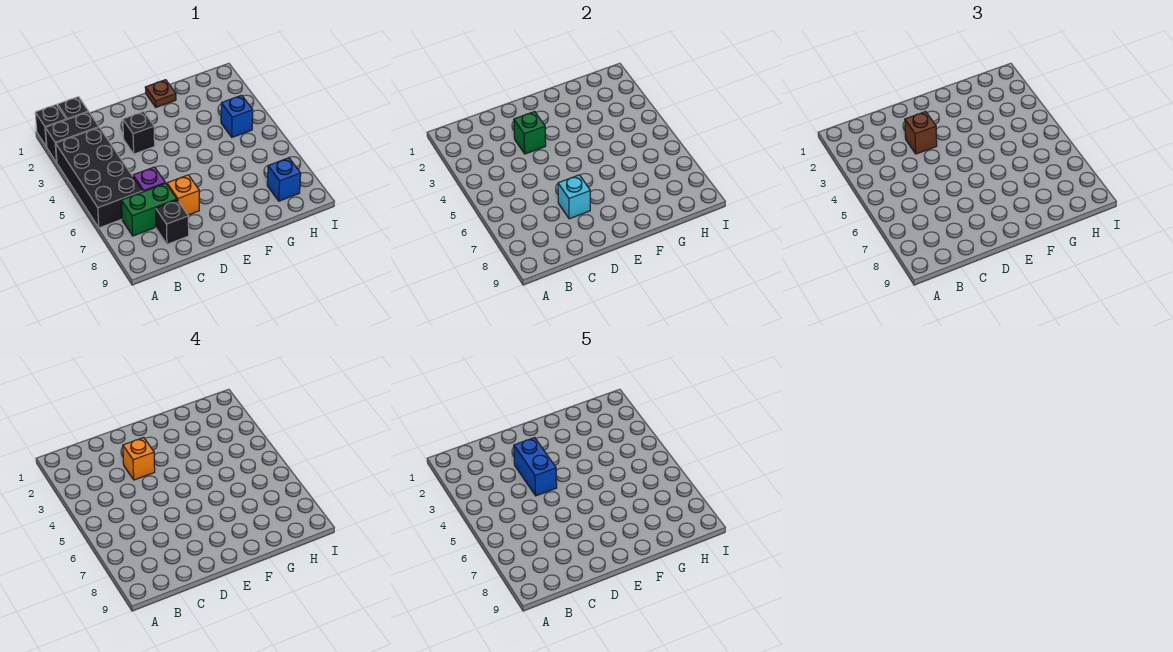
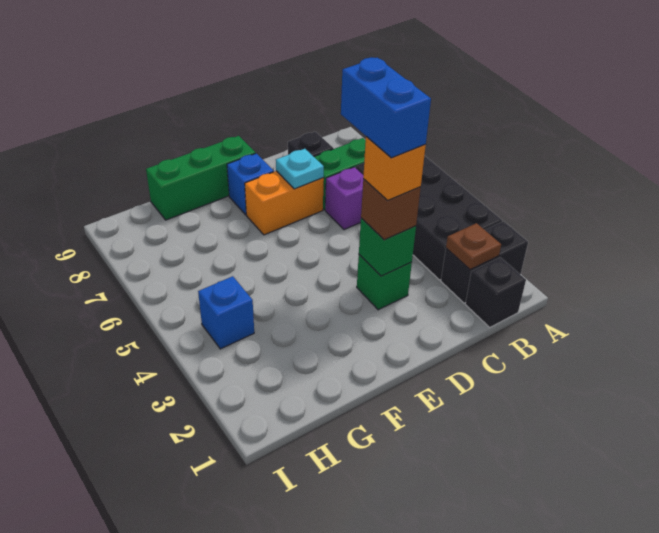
black brick A1 level 1 -> none
black brick D3 level 1 -> green brick D3 level 1
orange brick D7 level 1 -> orange brick D7:E7 level 1
cyan brick D7 level 2 -> cyan plate D7 level 2
none -> green brick E9:G9 level 1
brown plate F1 level 1 -> brown plate B2 level 2
blue brick H8 level 1 -> blue brick E8 level 1

